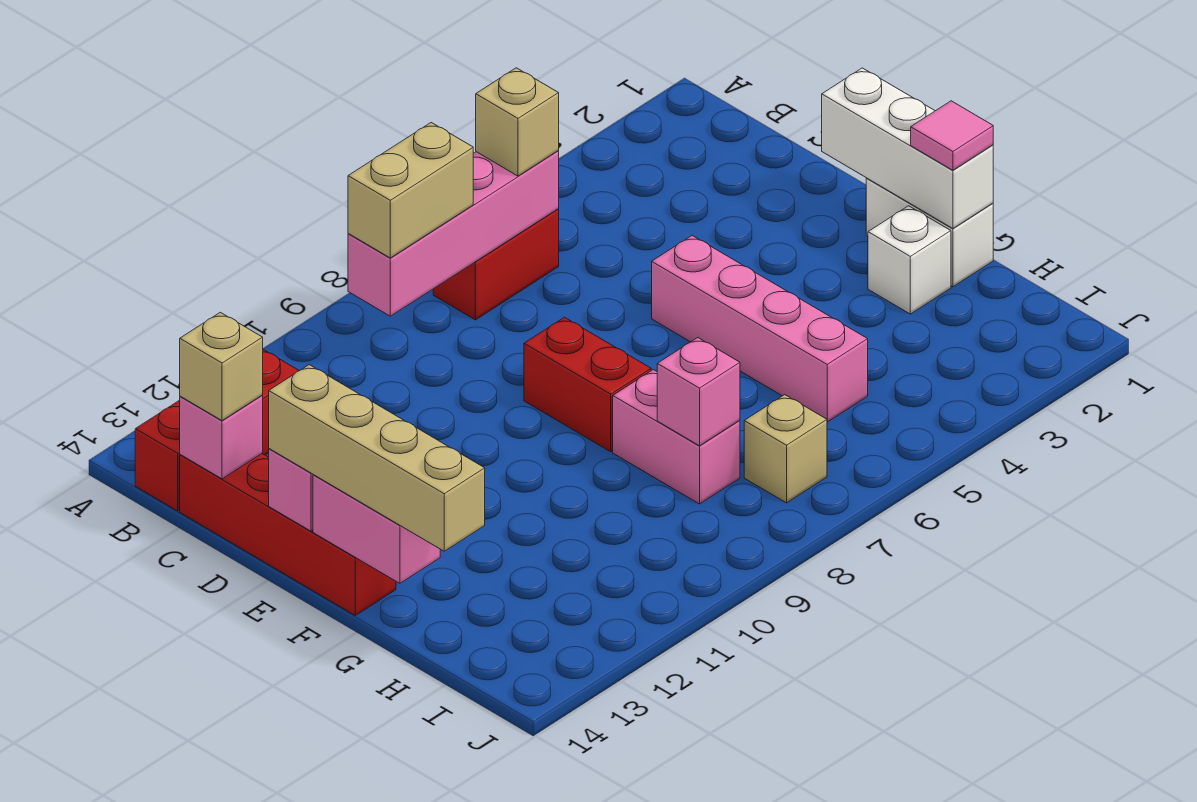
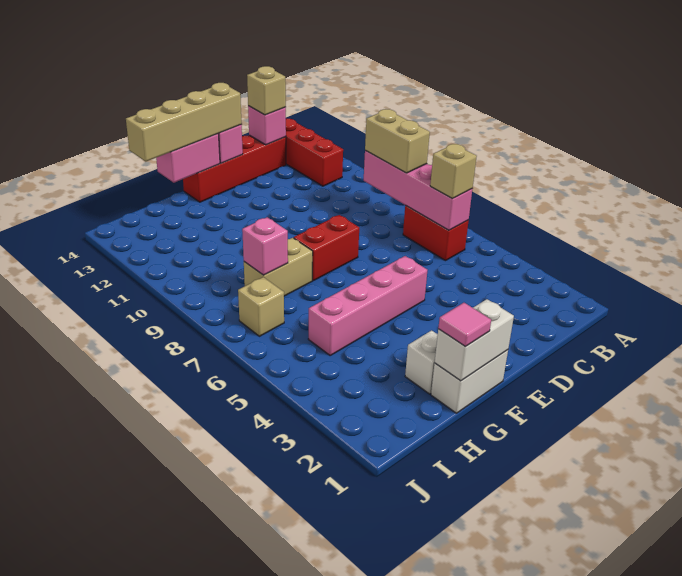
white brick E1:G1 level 2 -> white brick F1:G1 level 2
pink brick G8:H8 level 1 -> tan brick G8:H8 level 1

